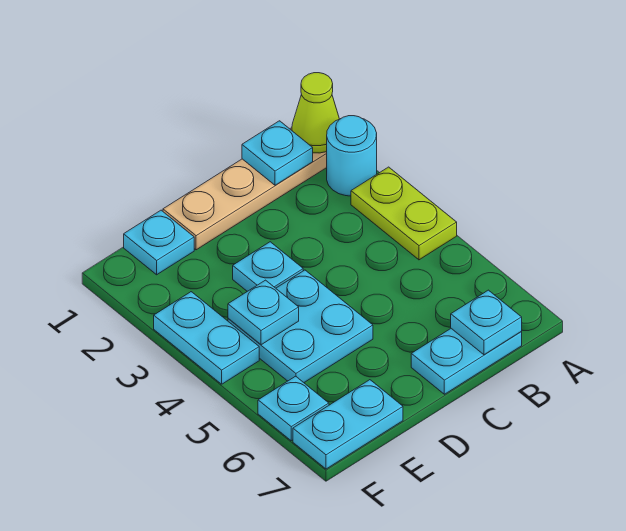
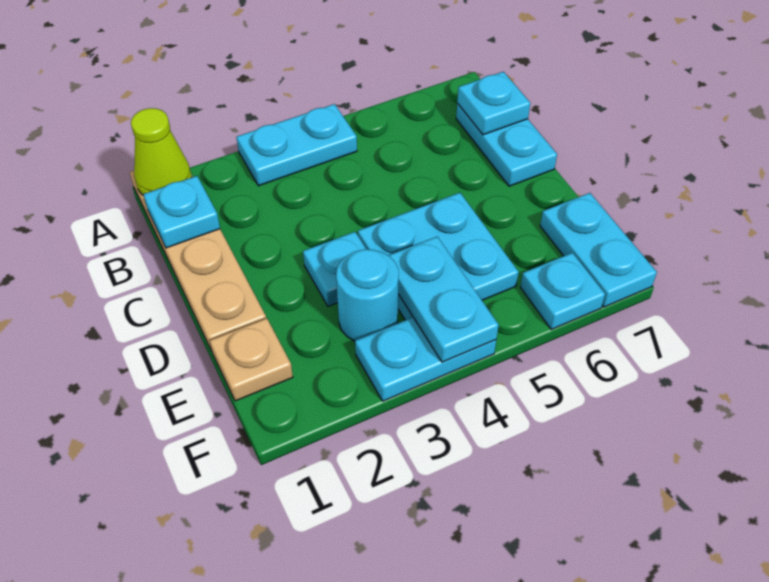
cyan round brick A2 level 1 -> cyan round brick E3 level 1
lime plate A3:A4 level 1 -> cyan plate A3:A4 level 1
cyan plate E1 level 1 -> tan plate E1 level 1
cyan plate E4 level 2 -> cyan plate E4:F4 level 2

